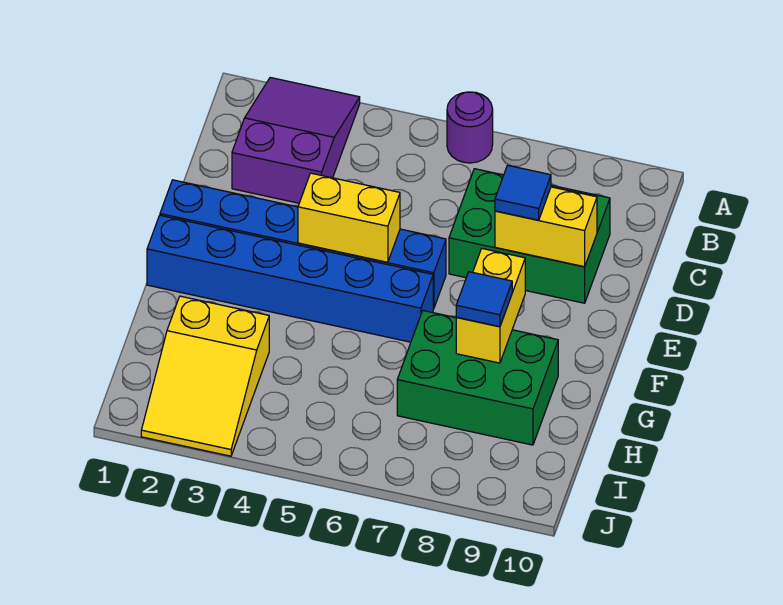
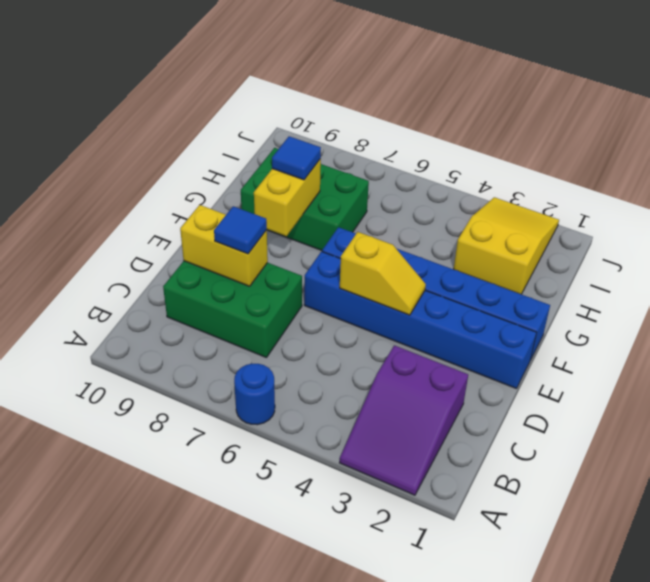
purple round brick A6 level 1 -> blue round brick A6 level 1
yellow brick E4:E5 level 2 -> yellow slope E4:E5 level 2 top 5

